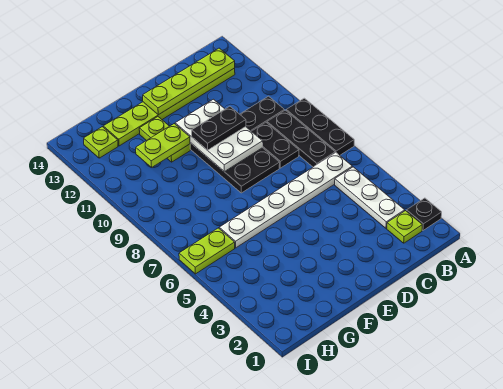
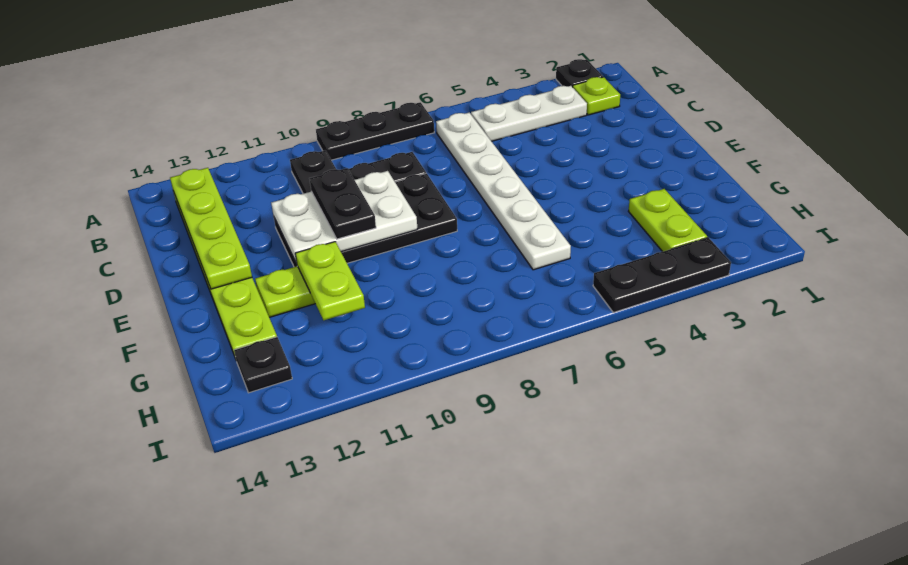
black plate B7:B9 level 1 -> black plate I3:I5 level 1
lime plate H6:I6 level 1 -> lime plate G3:H3 level 1
lime plate H13 level 1 -> black plate H13 level 1

